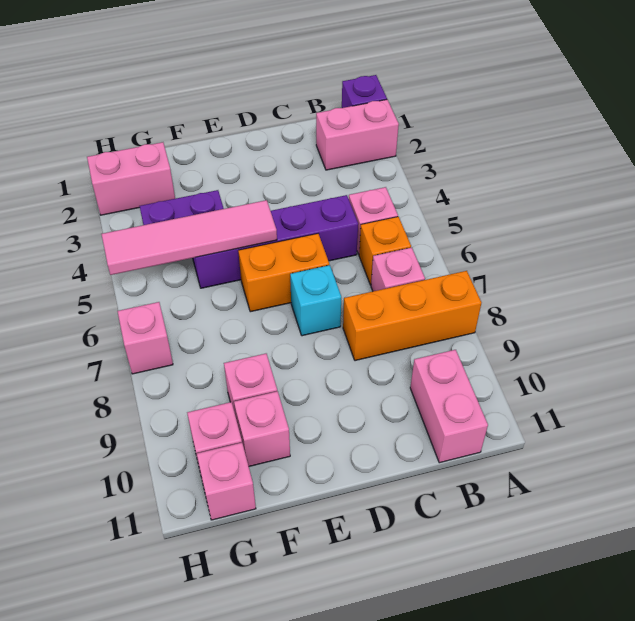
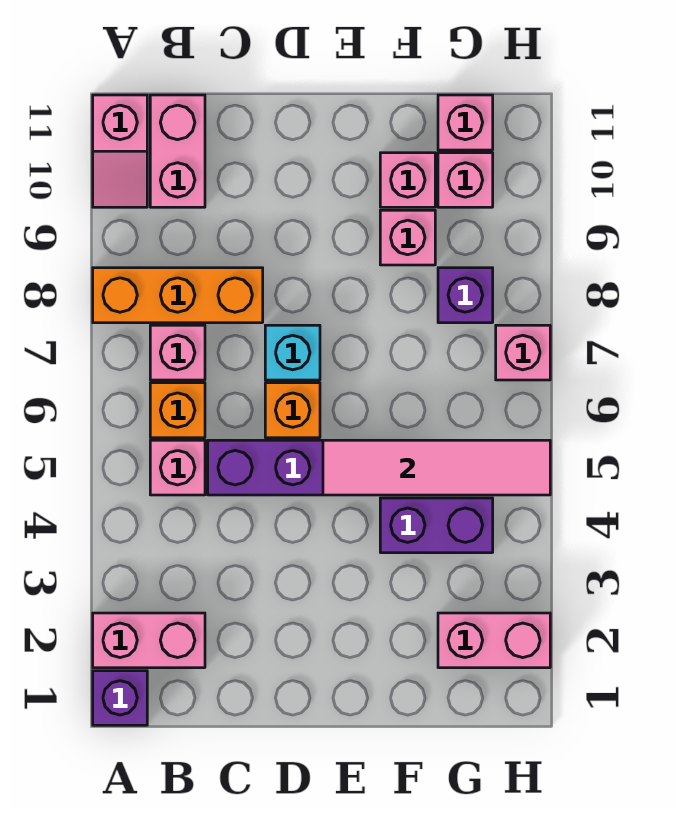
none -> pink slope A10:A11 level 1 top 11
orange brick D6:E6 level 1 -> orange brick D6 level 1
none -> purple brick G8 level 1

